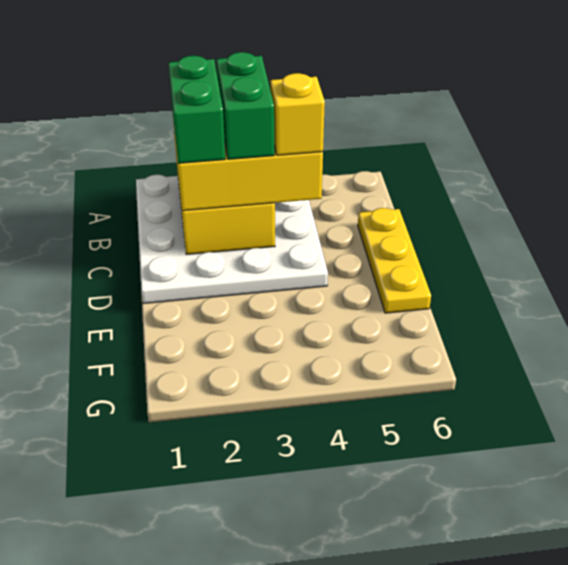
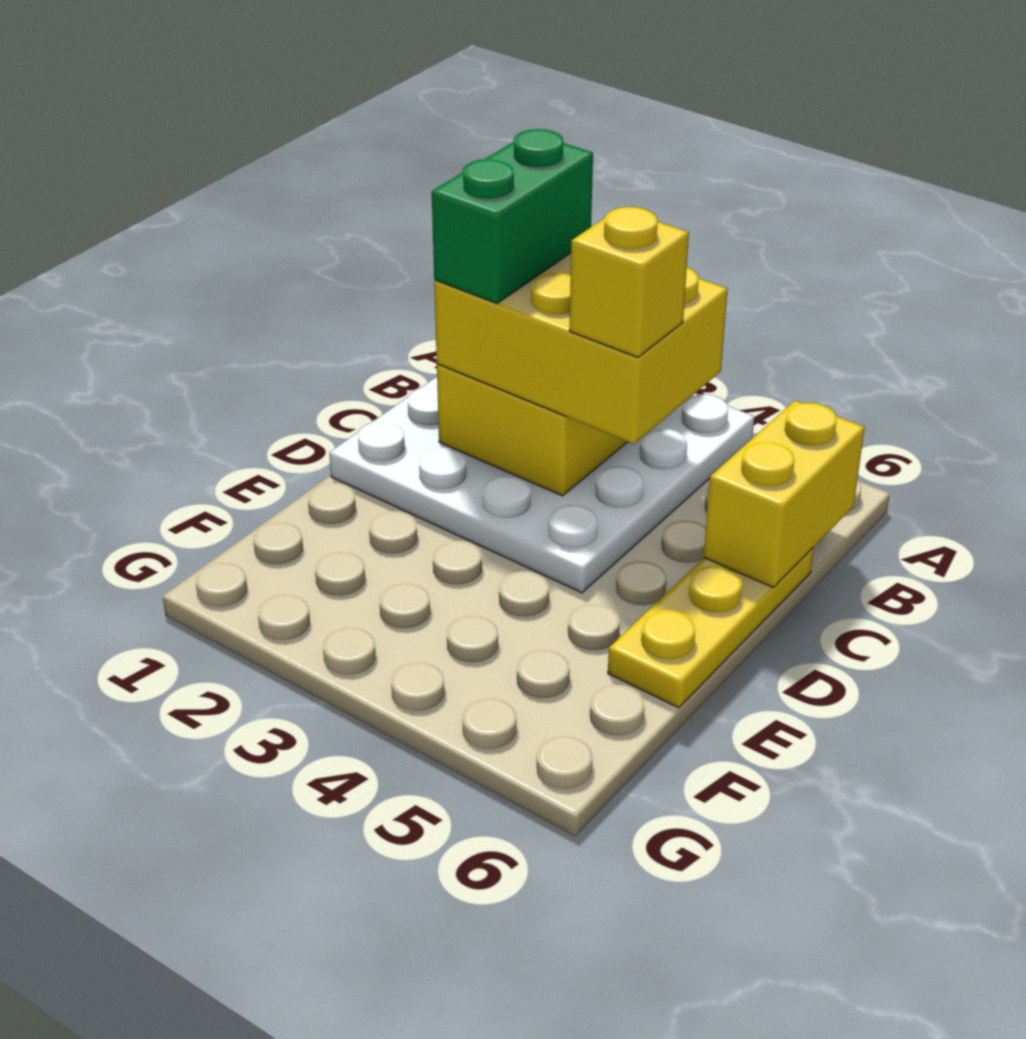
green brick B3:C3 level 4 -> none
none -> yellow brick B6:C6 level 2

